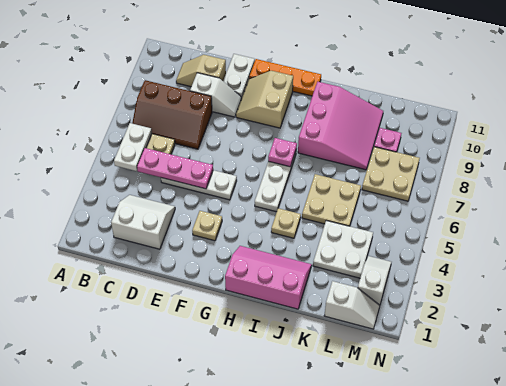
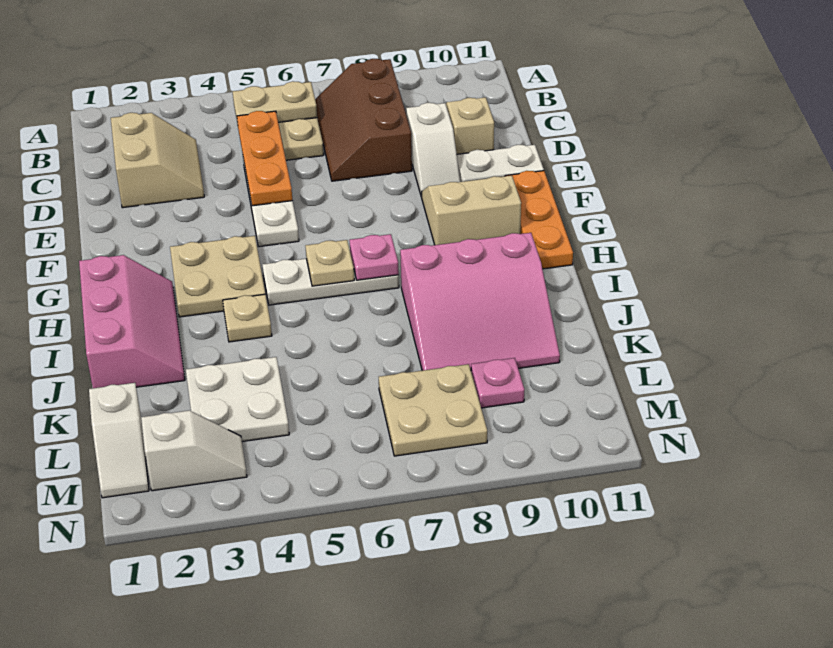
white plate B5:B6 level 2 -> tan plate B5:B6 level 2
white slope C2:D3 level 1 top 2 -> tan slope C2:D3 level 1 top 2
pink plate C5:E5 level 2 -> orange plate C5:E5 level 2
tan plate F3 level 1 -> tan plate H6 level 2
tan plate J5:K6 level 1 -> tan plate G3:H4 level 1

